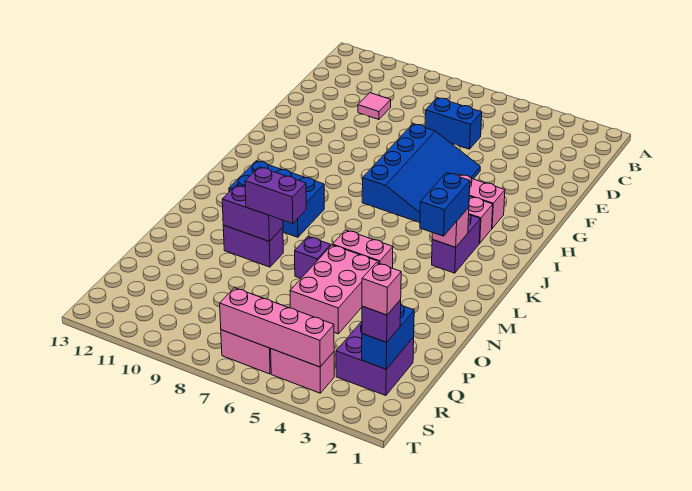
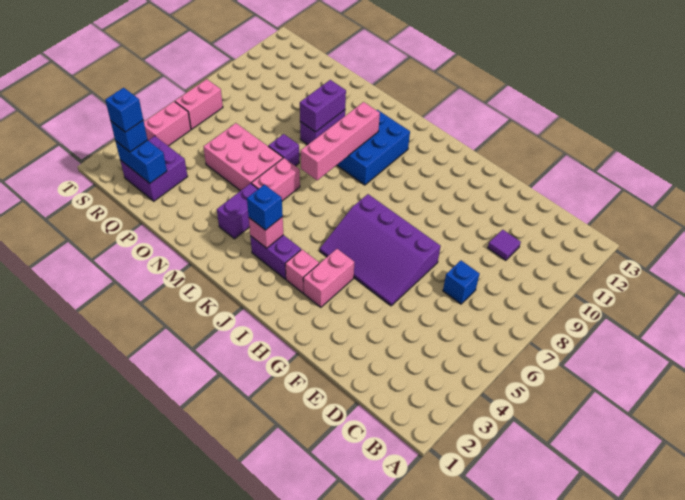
blue brick D6:D7 level 1 -> blue brick D7 level 1
pink tile D10 level 1 -> purple tile D10 level 1
blue slope F5:I7 level 1 top 7 -> purple slope F5:I7 level 1 top 7
blue brick K3:L3 level 3 -> blue brick K3 level 3
purple brick N8:N9 level 3 -> purple brick M3:M4 level 1
purple brick R2 level 3 -> blue brick R2 level 3
pink brick R2 level 4 -> blue brick R2 level 4
pink brick S4:S7 level 2 -> pink brick L7:L10 level 2

